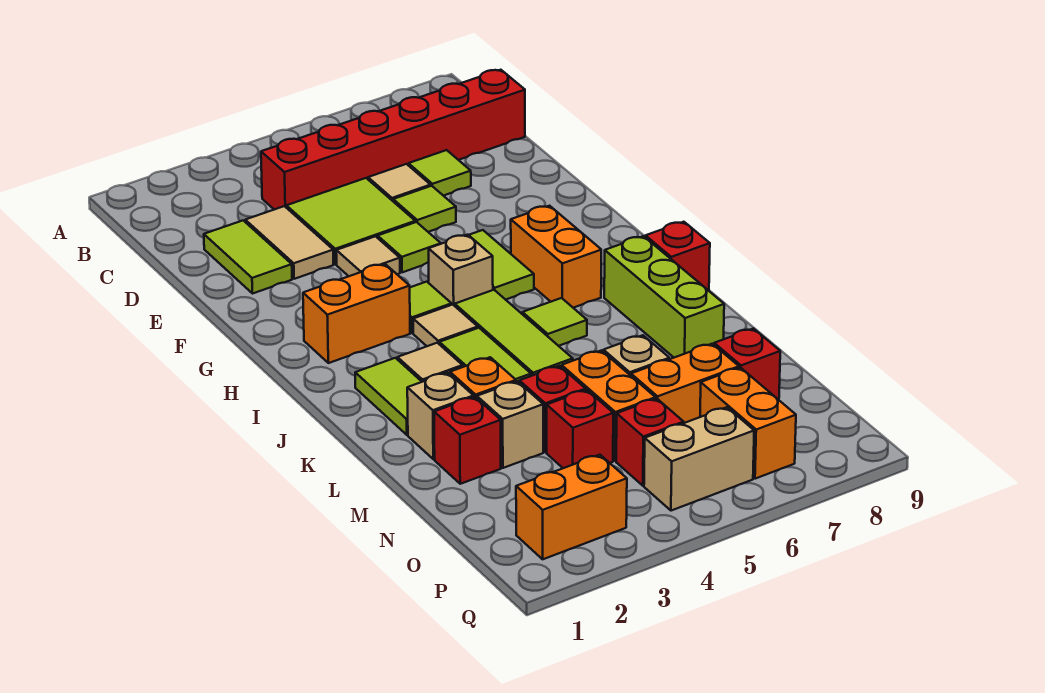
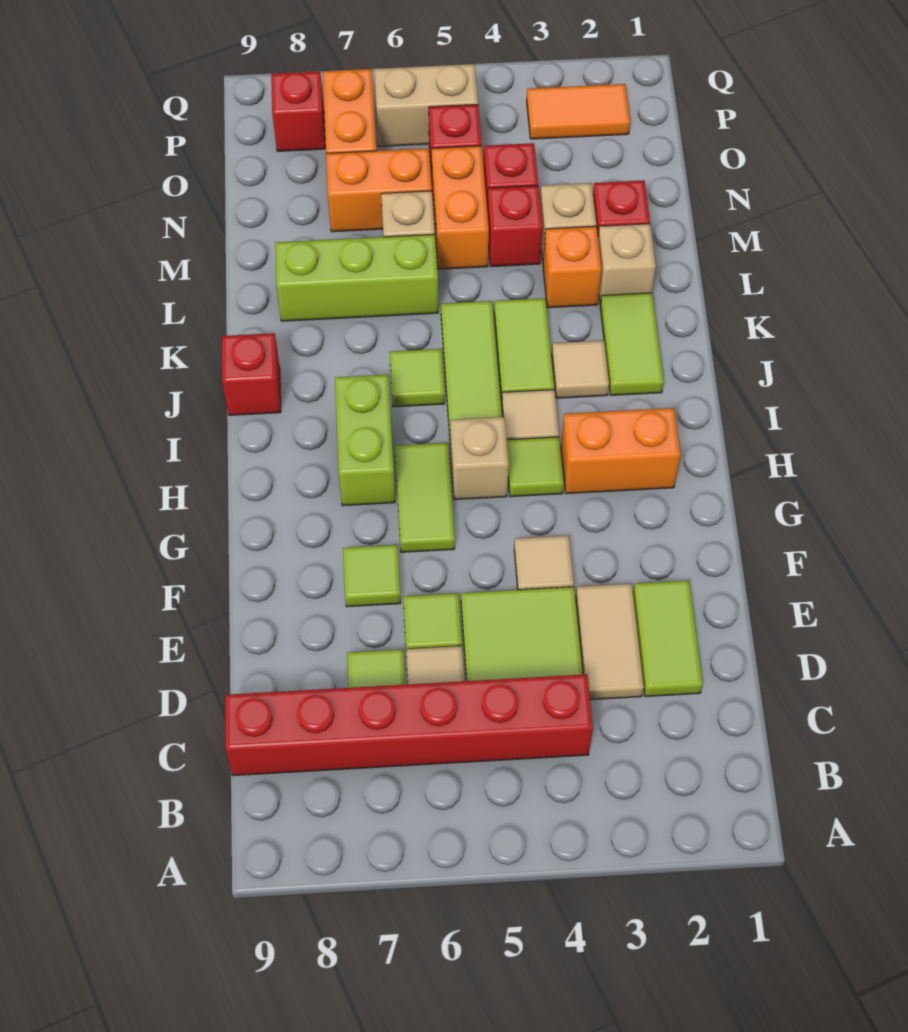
lime tile F5 level 1 -> lime tile F7 level 1
orange brick H7:I7 level 1 -> lime brick H7:I7 level 1
lime brick J8:L8 level 1 -> lime brick L6:L8 level 1
red brick N8 level 1 -> red brick P8 level 1
orange brick P2:P3 level 1 -> orange tile P2:P3 level 1

